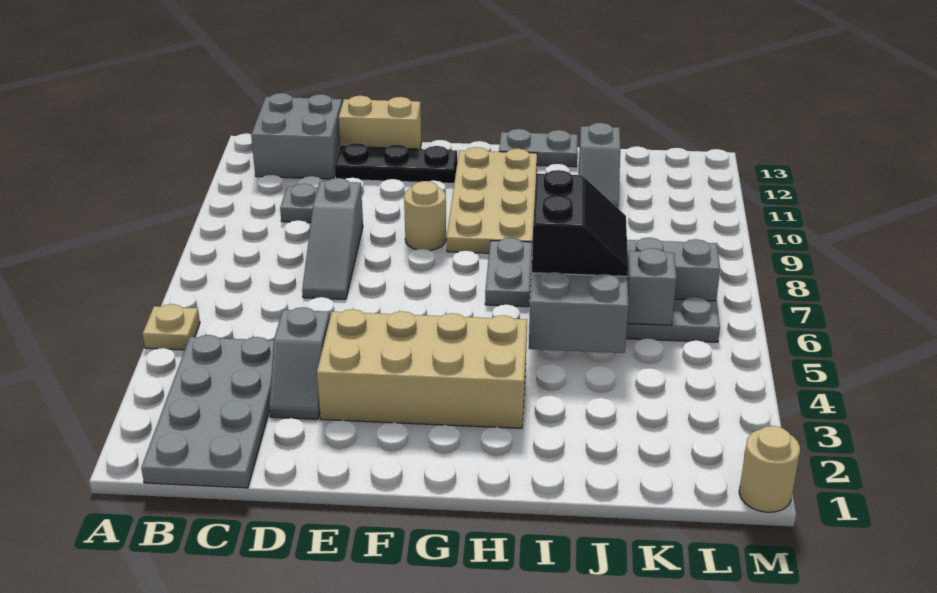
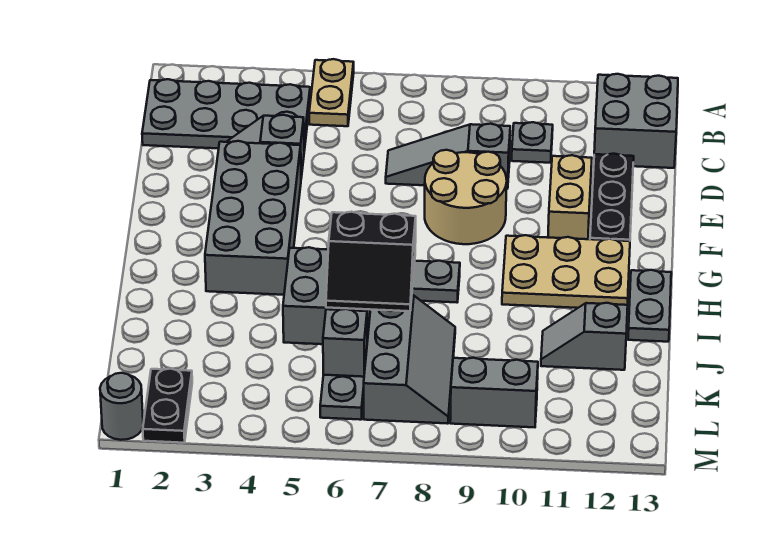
tan plate A5 level 1 -> tan plate A5:B5 level 1
tan brick D13:E13 level 1 -> tan brick E11:F11 level 1
tan brick E3:H4 level 1 -> grey brick E3:H4 level 1
tan round brick F9 level 1 -> tan round brick E8:F9 level 1
tan plate G9:H12 level 1 -> tan plate G10:H12 level 1
none -> black plate L2:M2 level 1
none -> grey brick L9:L10 level 1
tan round brick M1 level 1 -> grey round brick M1 level 1

